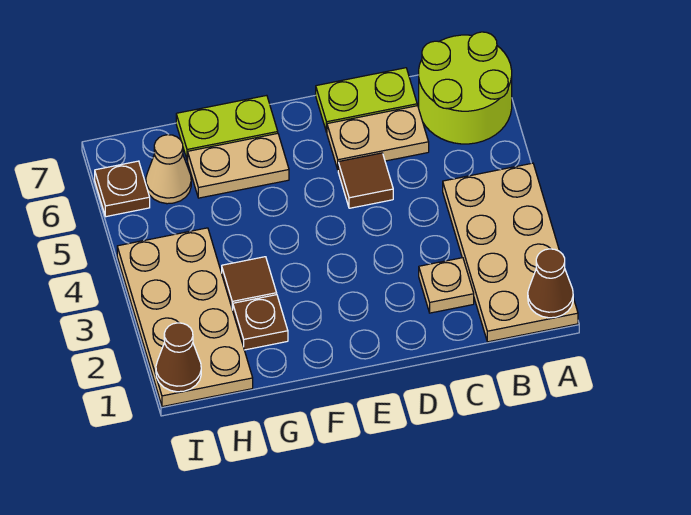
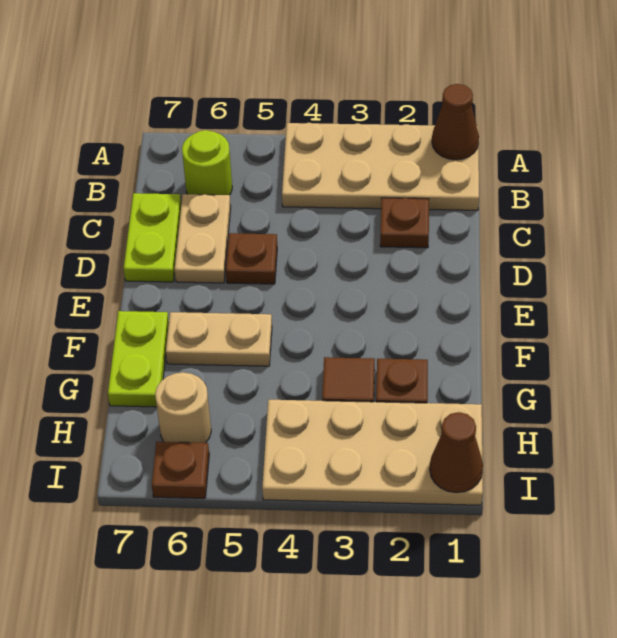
lime round brick A6:B7 level 1 -> lime round brick B6 level 1
tan plate C2 level 1 -> brown plate C2 level 1
brown tile D5 level 1 -> brown plate D5 level 1
tan plate F6:G6 level 1 -> tan plate F5:F6 level 1
tan cone H6 level 1 -> tan round brick H6 level 1

